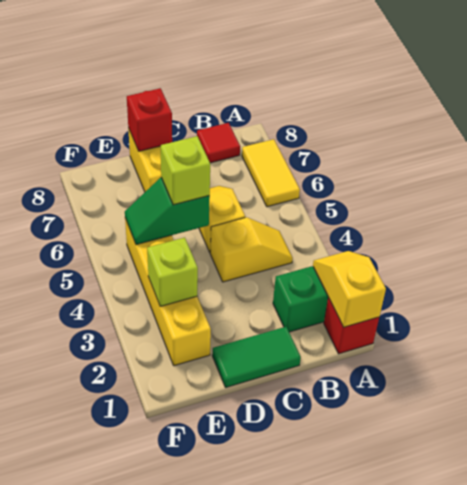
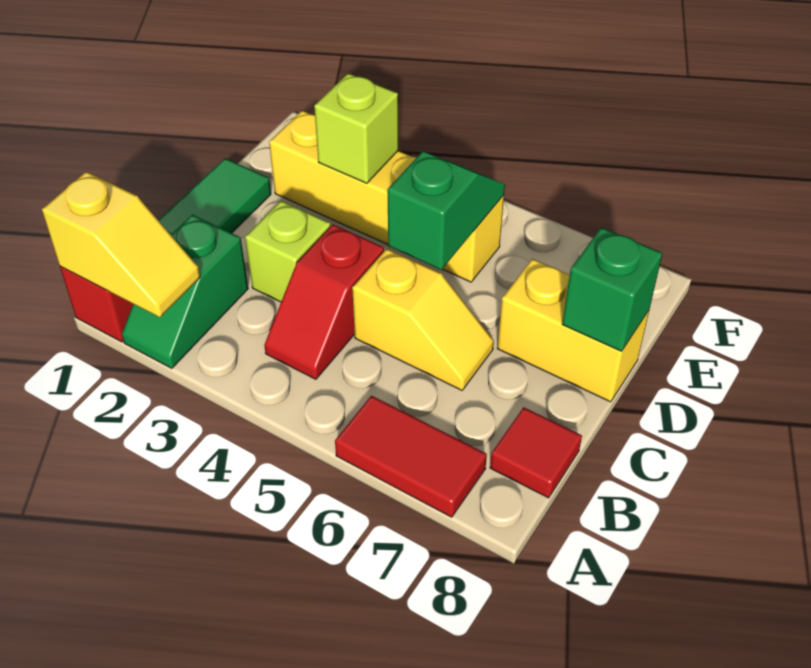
yellow tile A6:A7 level 1 -> red tile A6:A7 level 1
yellow slope B4:C4 level 1 top C -> red slope B4:C4 level 1 top C
lime brick D5 level 3 -> lime brick C3 level 1
red brick D8 level 2 -> green brick D8 level 2

